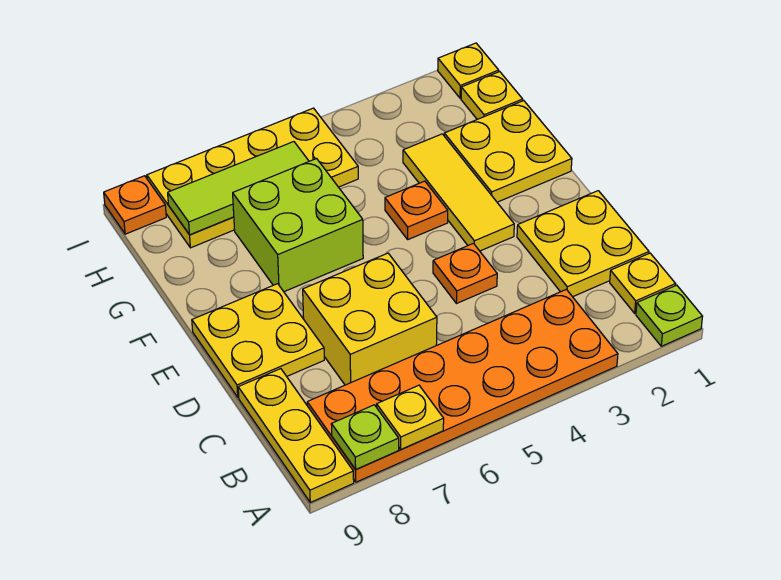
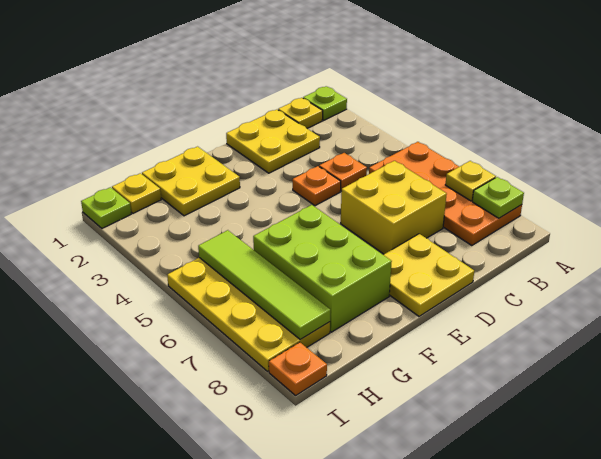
orange plate A3:B8 level 1 -> orange plate A5:B8 level 1
yellow plate A9:C9 level 1 -> none
yellow tile E3:G3 level 1 -> none
orange plate F4 level 1 -> orange plate C4 level 1
lime brick F6:G7 level 1 -> lime brick F6:G8 level 1
lime tile H6:H8 level 2 -> lime tile H5:H8 level 2
yellow plate I1 level 1 -> lime plate I1 level 1

